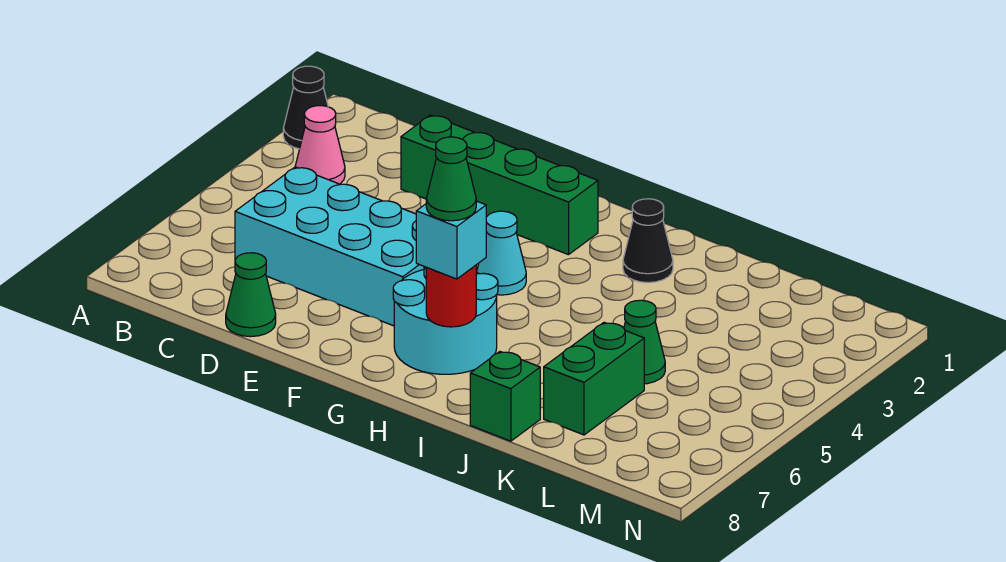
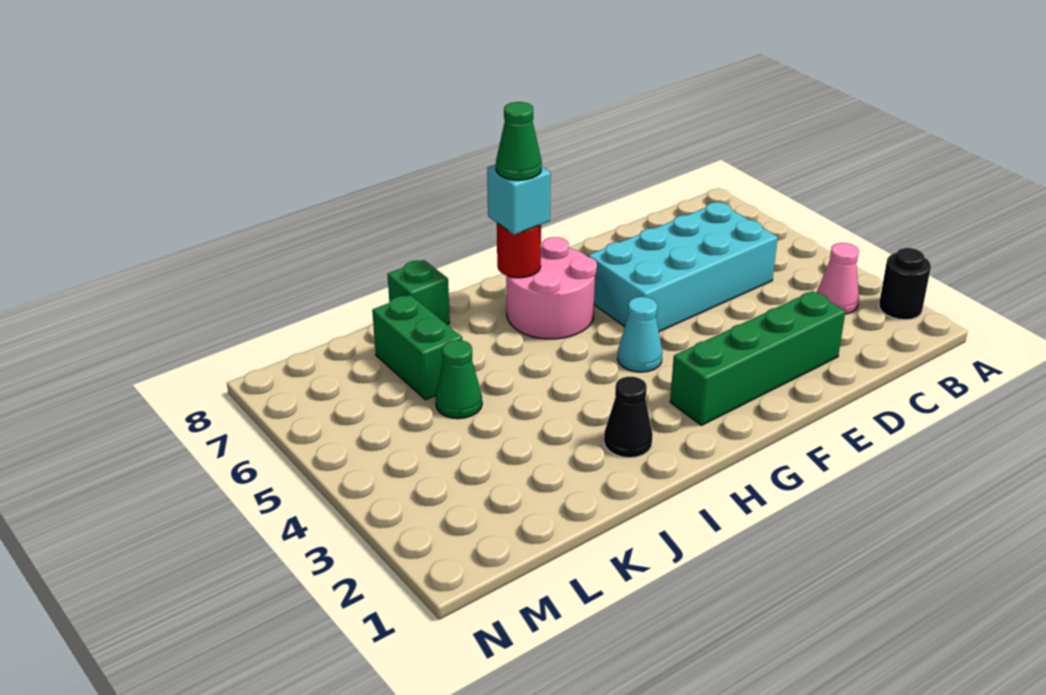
black cone A2 level 1 -> black round brick A2 level 1
green cone D8 level 1 -> none
cyan round brick G6:H7 level 1 -> pink round brick G6:H7 level 1

